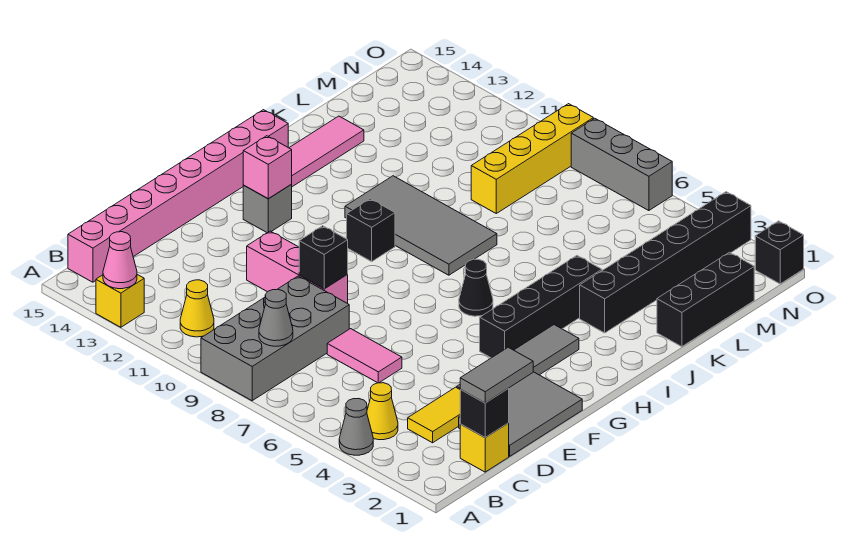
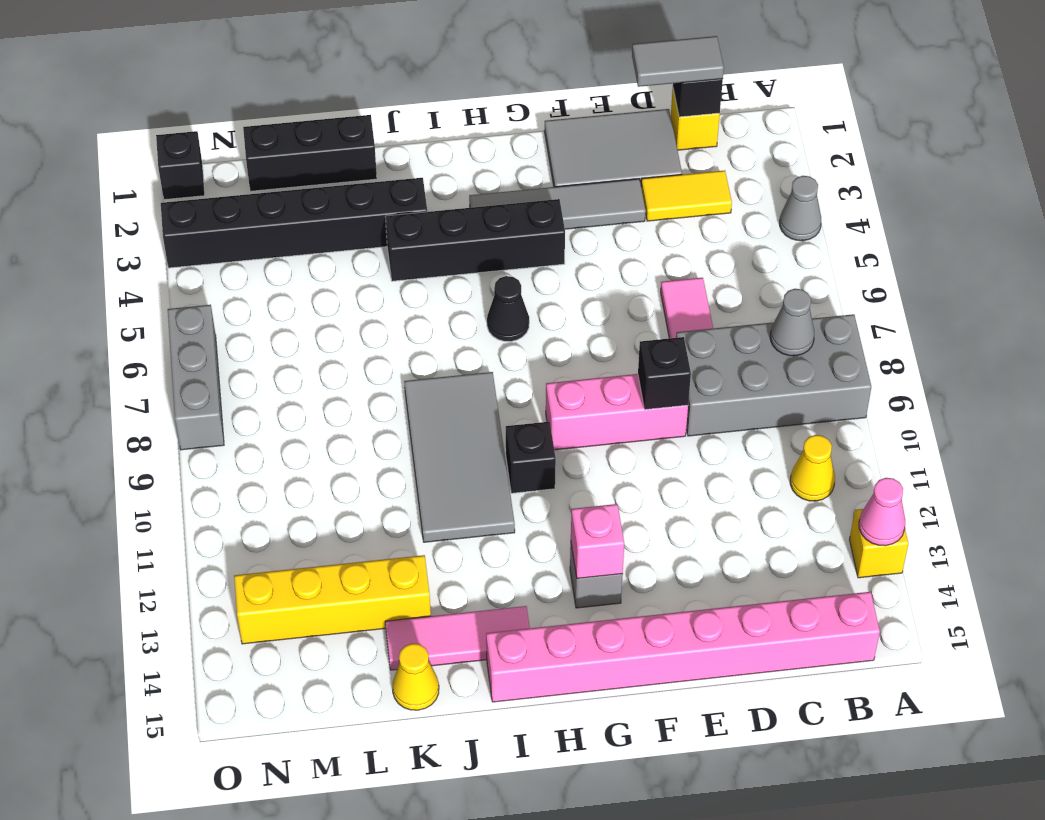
yellow cone B4 level 1 -> yellow cone K15 level 1
pink brick E9:E11 level 1 -> pink brick E9:G9 level 1
yellow brick L9:O9 level 1 -> yellow brick K13:N13 level 1

